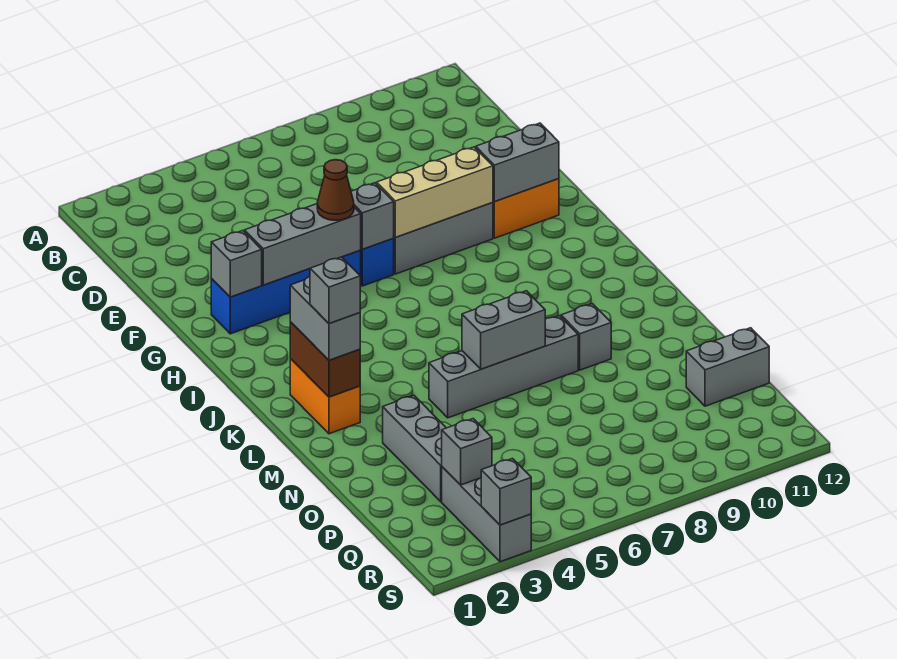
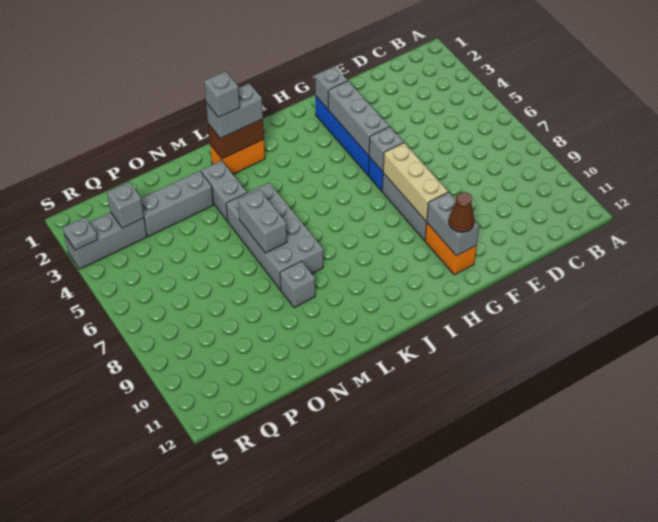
brown cone G5 level 3 -> brown cone G11 level 3
grey brick M5:M8 level 1 -> grey brick L5:M8 level 1
grey brick P11:P12 level 1 -> grey brick M3:M4 level 1
grey brick S3 level 2 -> grey plate S3 level 2

